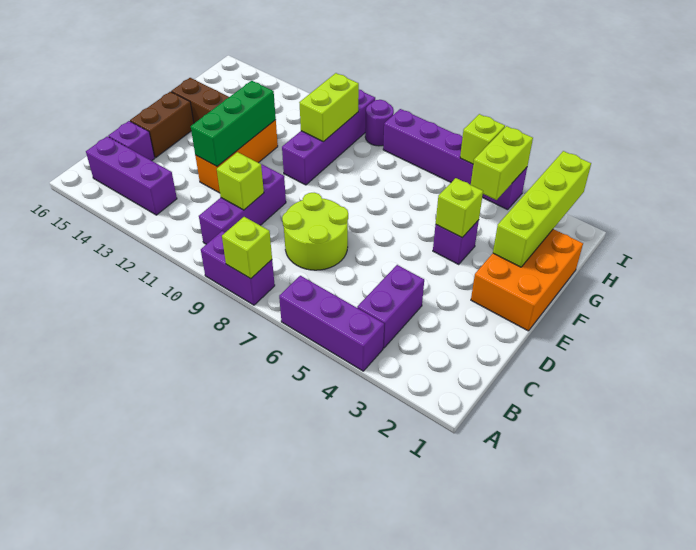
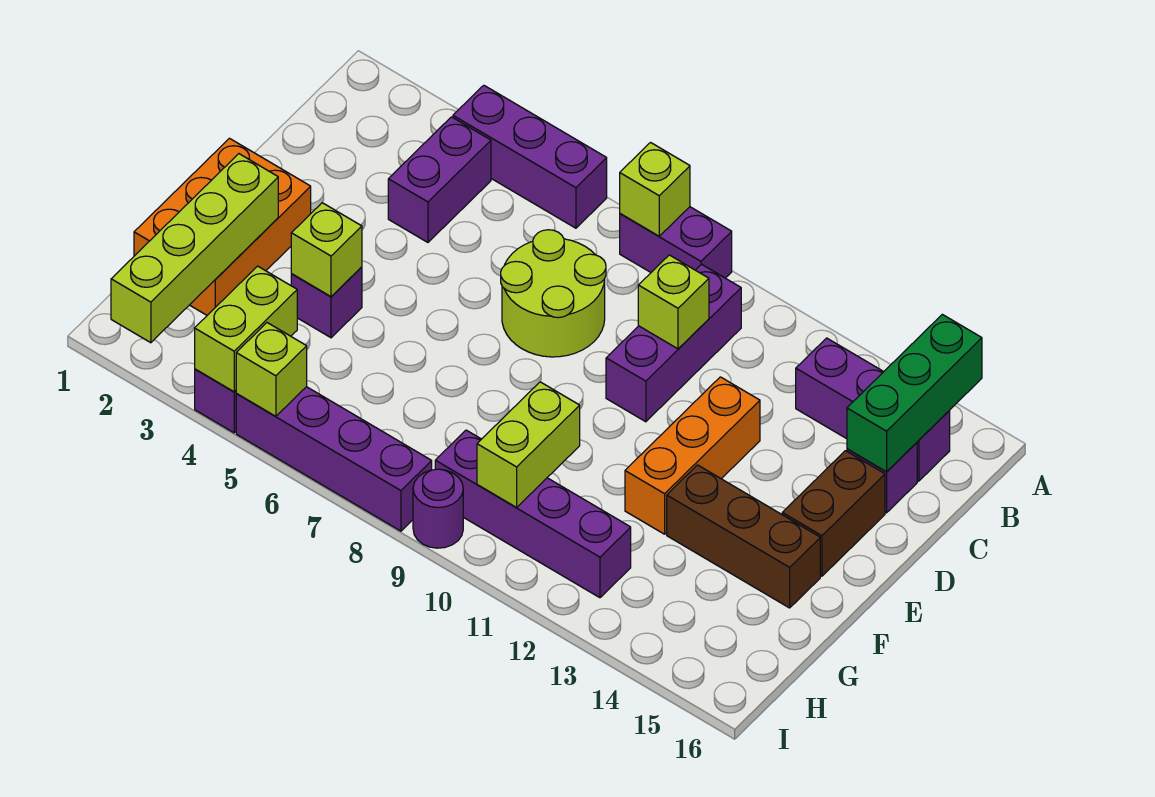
green brick D12:F12 level 2 -> green brick A15:C15 level 2
purple brick F10:I10 level 1 -> purple brick H9:H12 level 1

